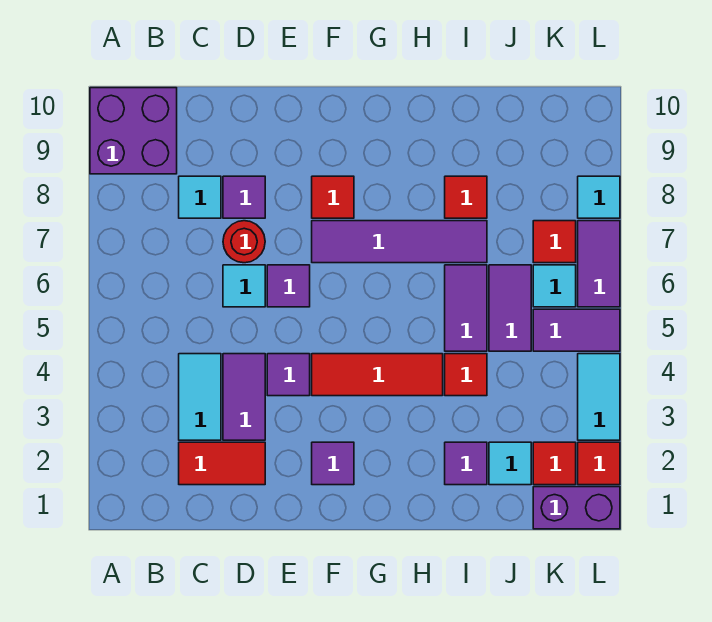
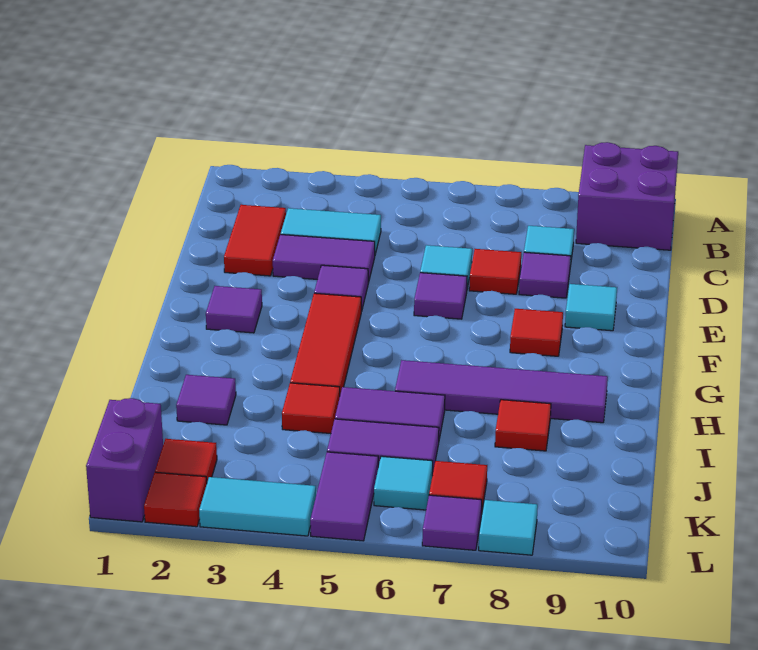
red round brick D7 level 1 -> red tile D7 level 1
purple tile F7:I7 level 1 -> purple tile H6:H9 level 1
cyan tile J2 level 1 -> cyan tile E9 level 1
purple tile L6:L7 level 1 -> purple tile L7 level 1

